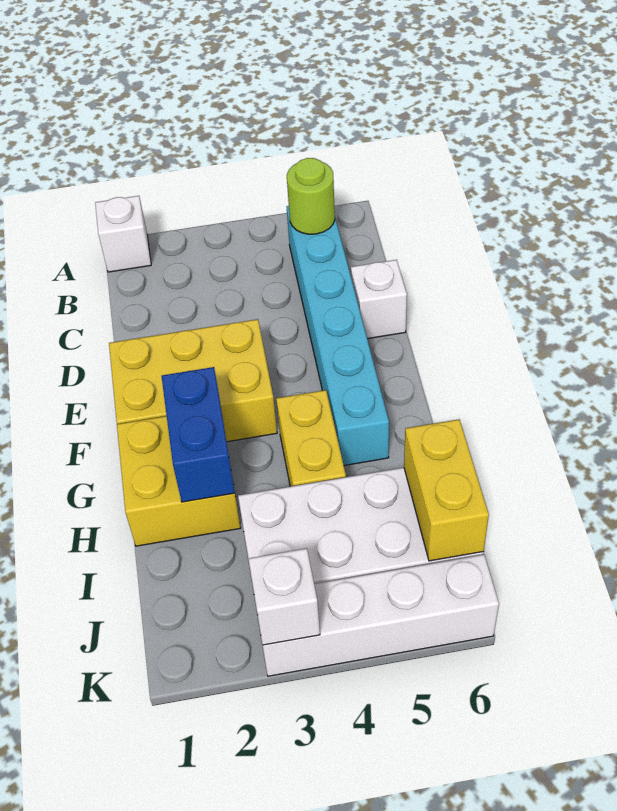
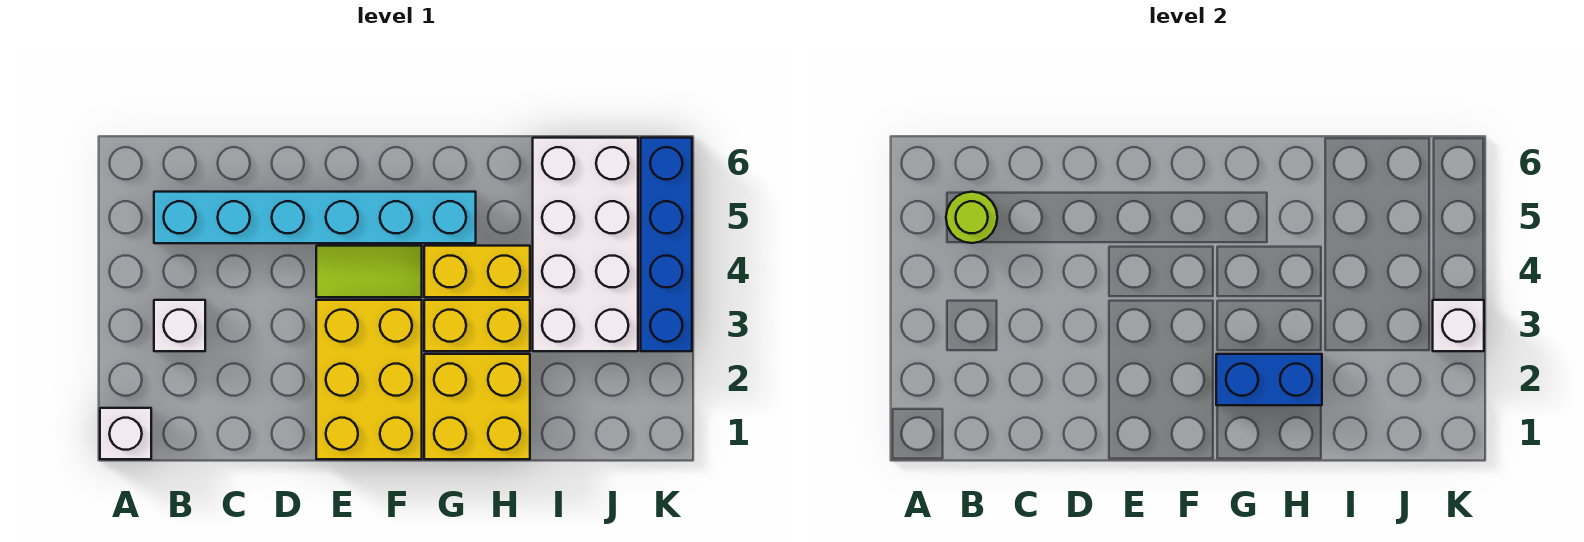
white brick D6 level 1 -> white brick B3 level 1
none -> lime tile E4:F4 level 1
yellow brick I6:J6 level 2 -> yellow brick G3:H3 level 1
white brick K3:K6 level 1 -> blue brick K3:K6 level 1

